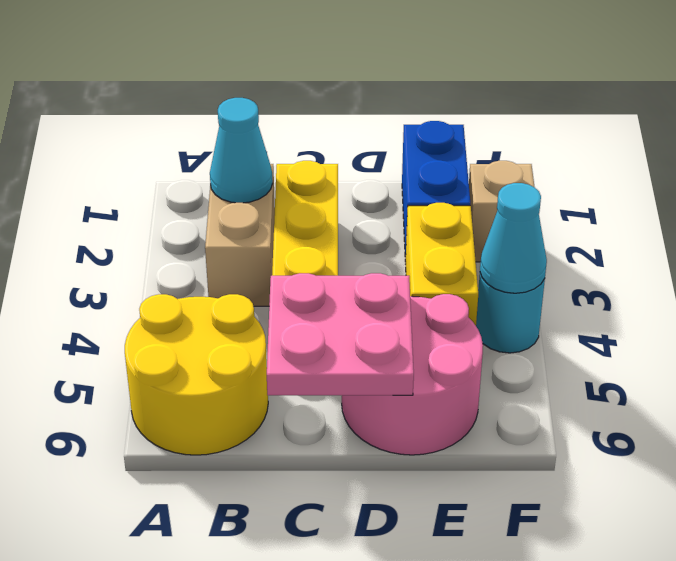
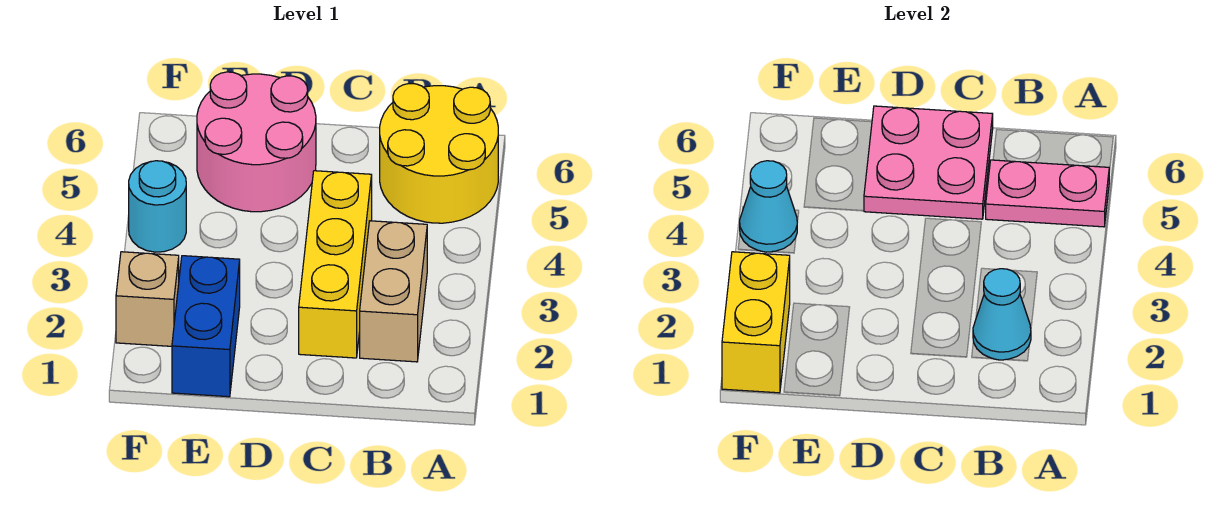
none -> pink plate A5:B5 level 2
yellow brick E3:E4 level 1 -> yellow brick F1:F2 level 2

